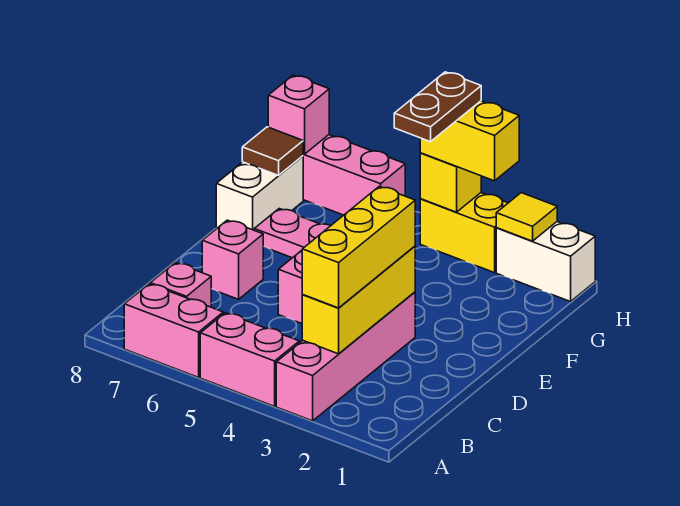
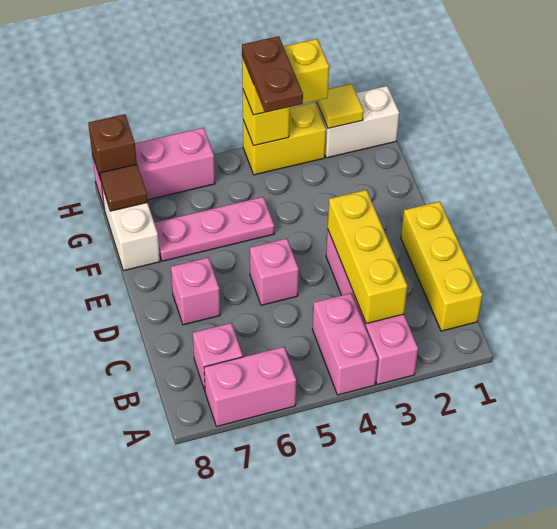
pink brick A4:A5 level 1 -> pink brick A4:B4 level 1
yellow brick B3:D3 level 3 -> yellow brick B1:D1 level 1
pink brick H8 level 2 -> brown brick H8 level 2

